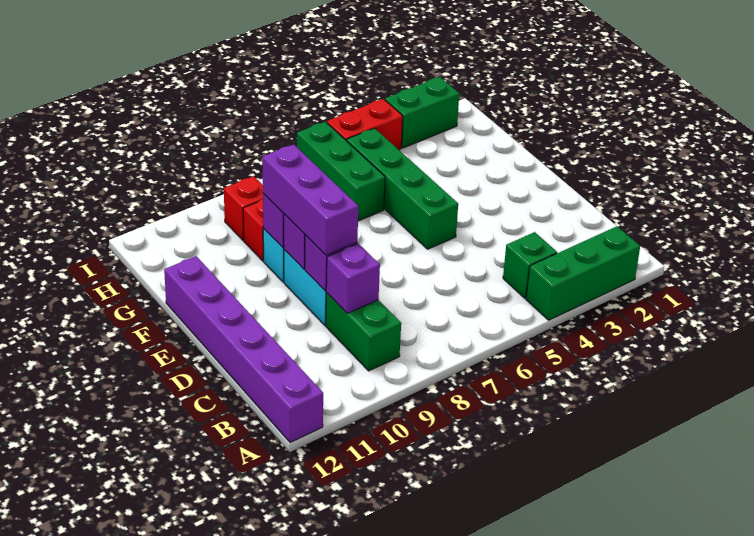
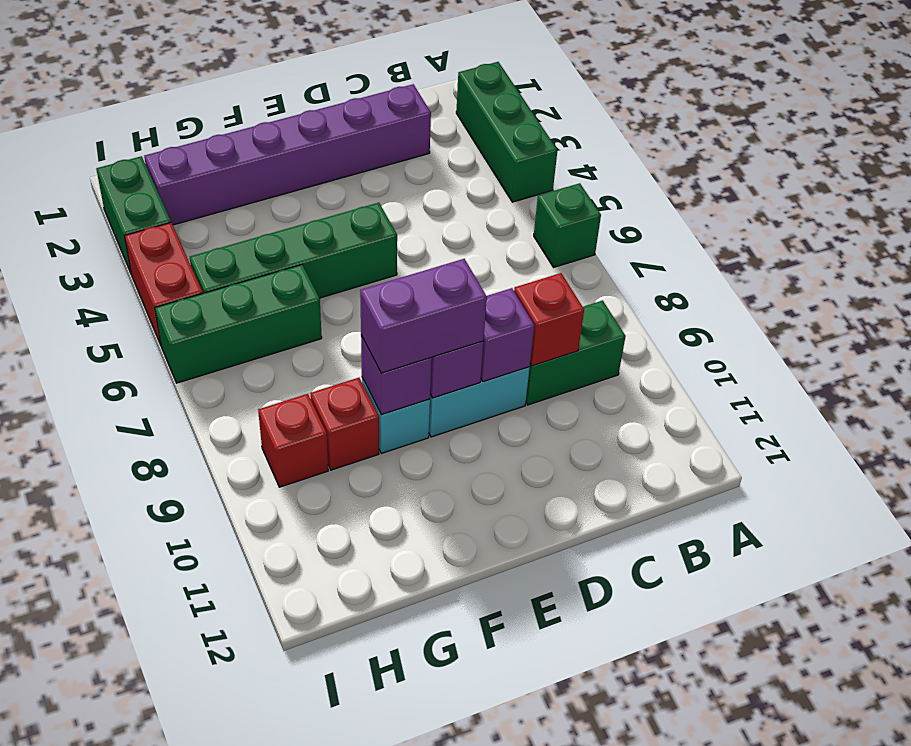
purple brick A12:F12 level 1 -> purple brick C2:H2 level 1
green brick B4 level 1 -> green brick A6 level 1
purple brick C9 level 2 -> red brick C9 level 2
purple brick D9:F9 level 3 -> purple brick E9:F9 level 3

